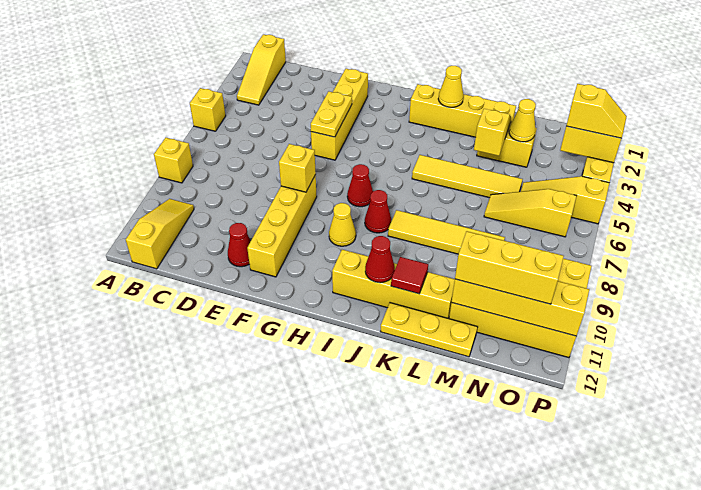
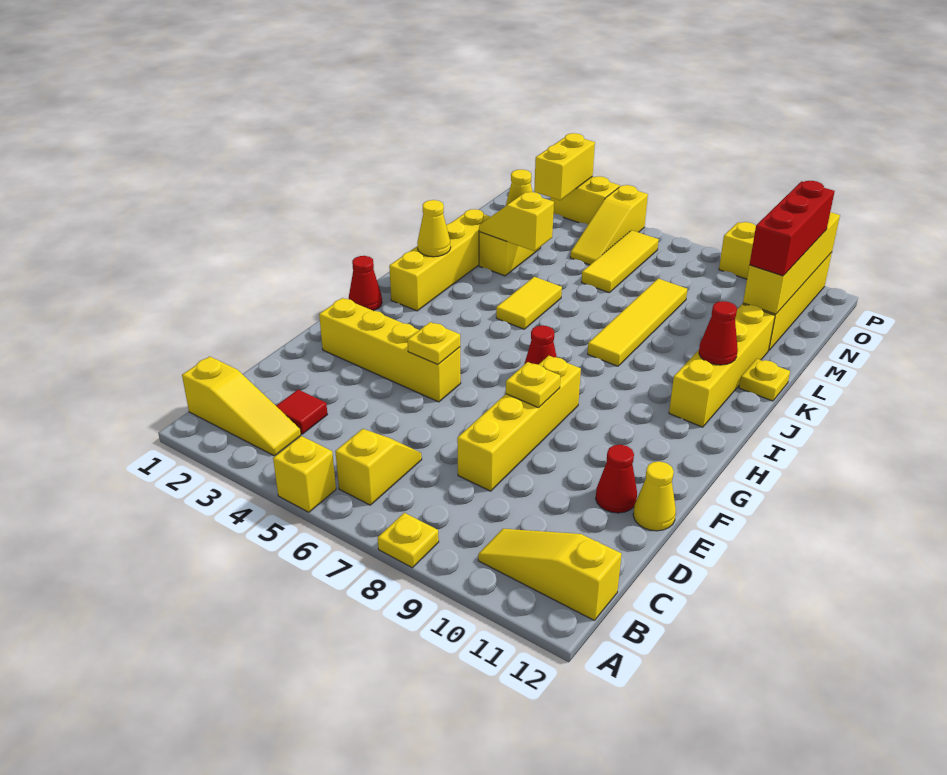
yellow brick A8 level 1 -> yellow plate A8 level 1
yellow plate F4:F5 level 2 -> yellow plate F5 level 2
yellow brick F8:F11 level 1 -> yellow brick D8:G8 level 1
yellow brick F8 level 2 -> yellow plate F8 level 2
yellow cone H9 level 1 -> yellow cone E12 level 1
red cone I8 level 1 -> red cone H1 level 1
yellow tile J5:M5 level 1 -> yellow tile J5:K5 level 1
red tile K11 level 2 -> red tile C3 level 1
yellow plate K12:M12 level 1 -> yellow plate K12 level 1
yellow slope M6:O6 level 1 top O -> yellow tile M6:O6 level 1
yellow brick M11:O11 level 3 -> red brick M11:O11 level 3
yellow slope O3:P3 level 3 top O -> yellow slope B6:C6 level 1 top B

